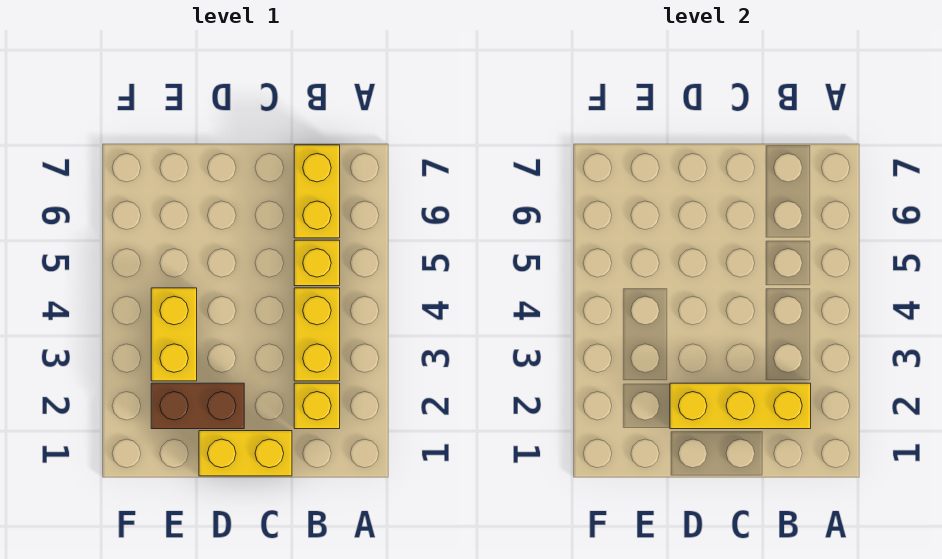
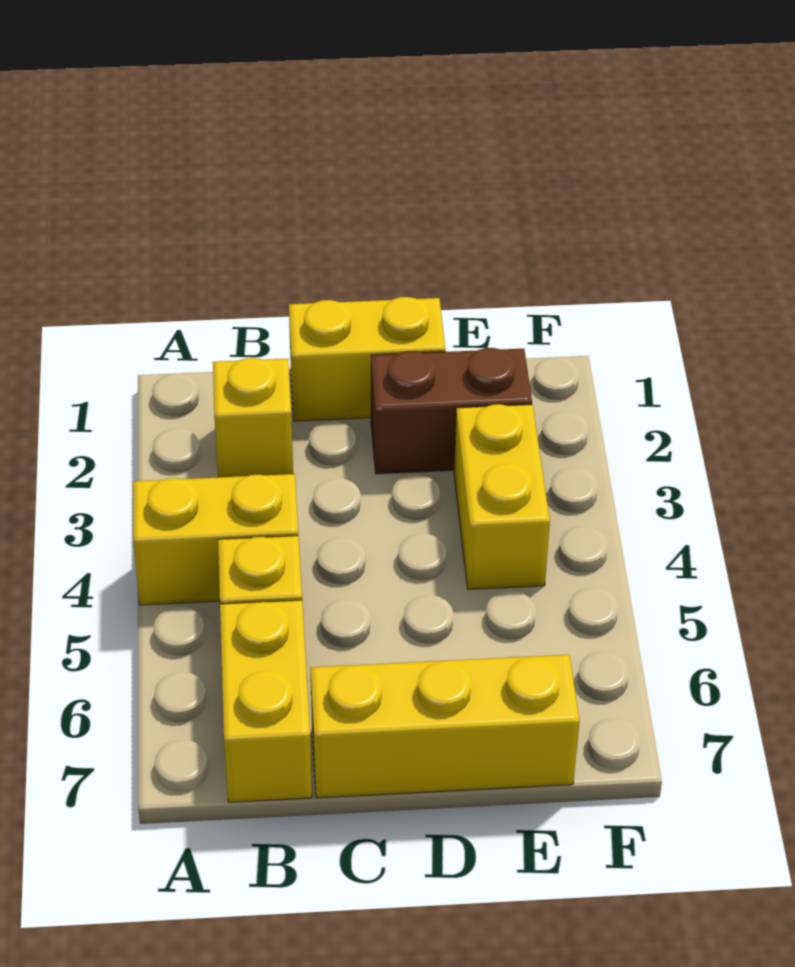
yellow brick B2:D2 level 2 -> yellow brick C7:E7 level 1
yellow brick B3:B4 level 1 -> yellow brick A4:B4 level 1

